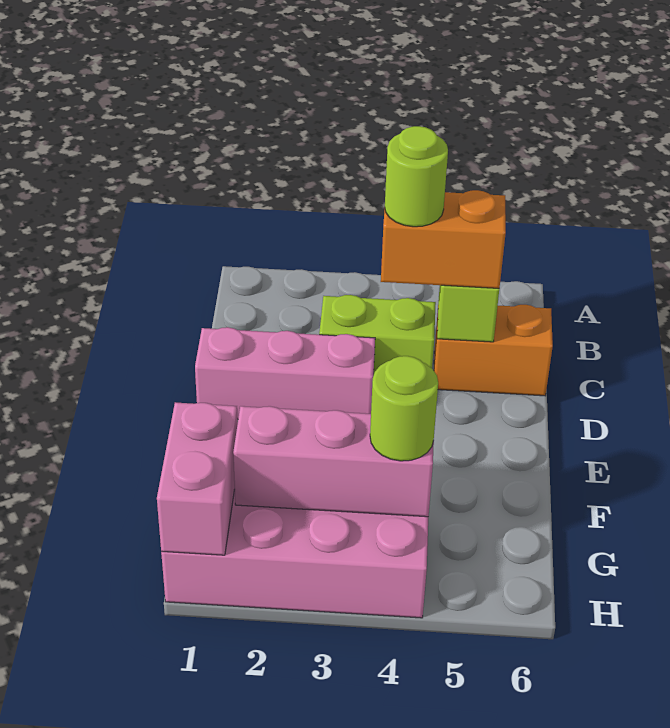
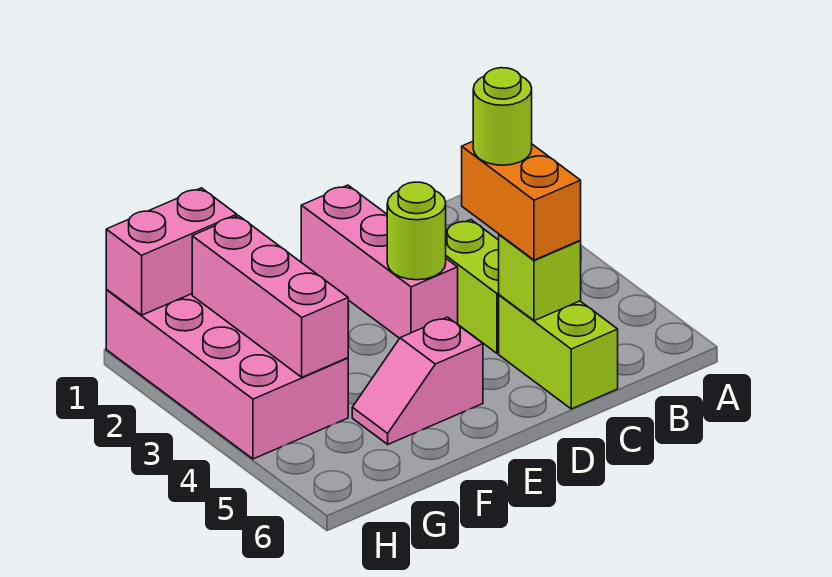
orange brick C5:C6 level 1 -> lime brick C5:C6 level 1
none -> pink slope E5:F5 level 1 top E
lime round brick G4 level 3 -> lime round brick D3 level 2

